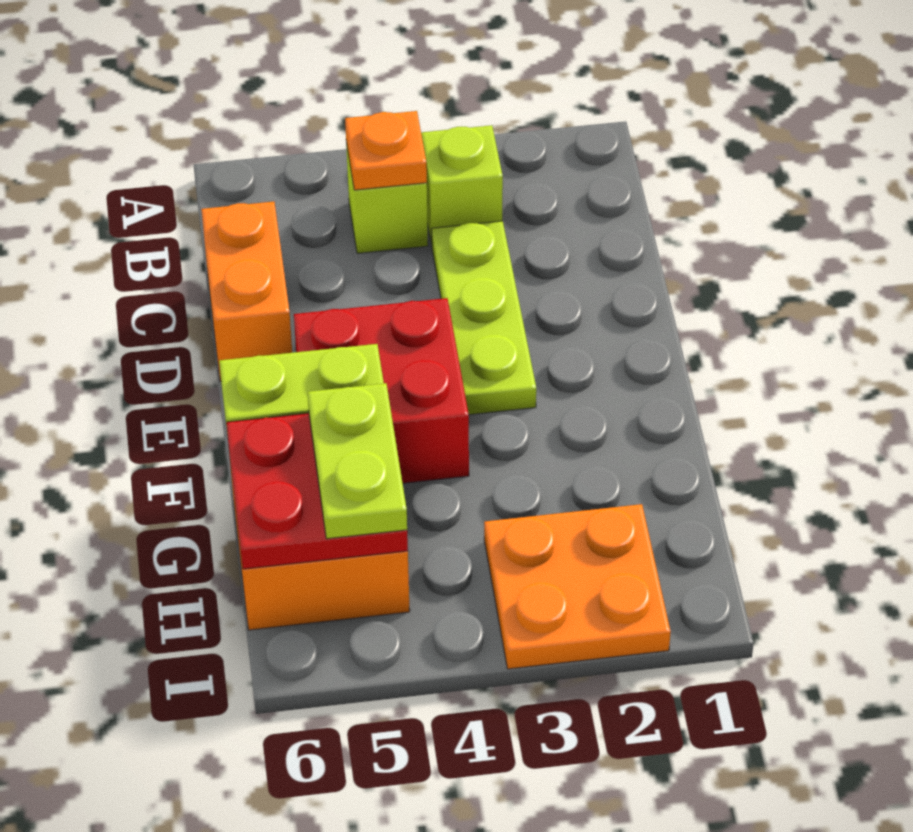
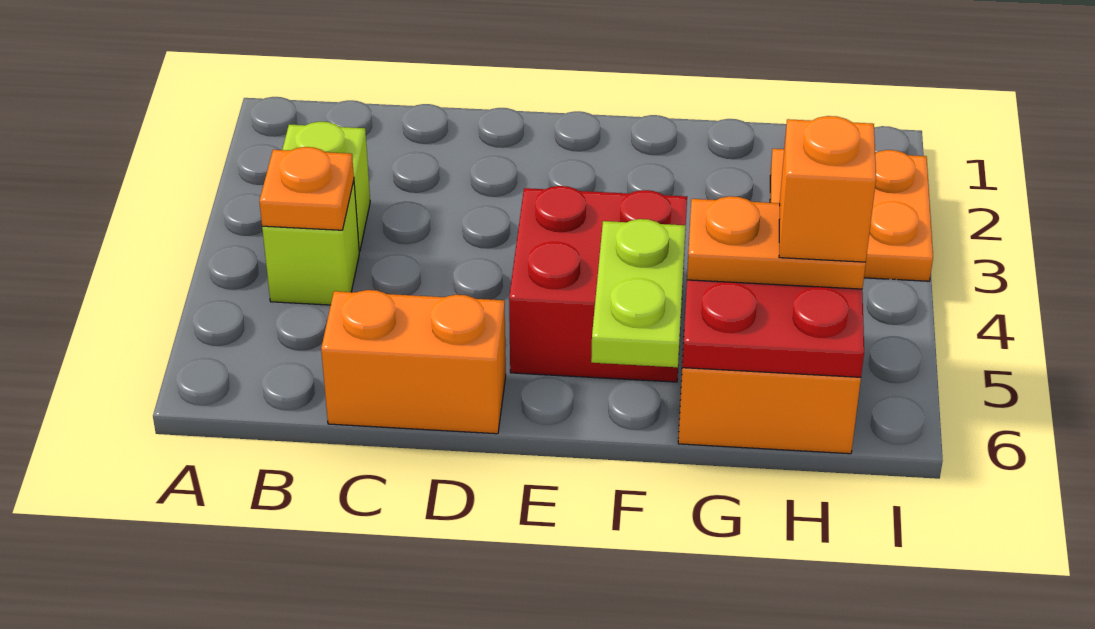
lime plate C3:E3 level 1 -> none
lime plate G5:H5 level 3 -> orange plate G5:H5 level 3
none -> orange brick H5 level 4

